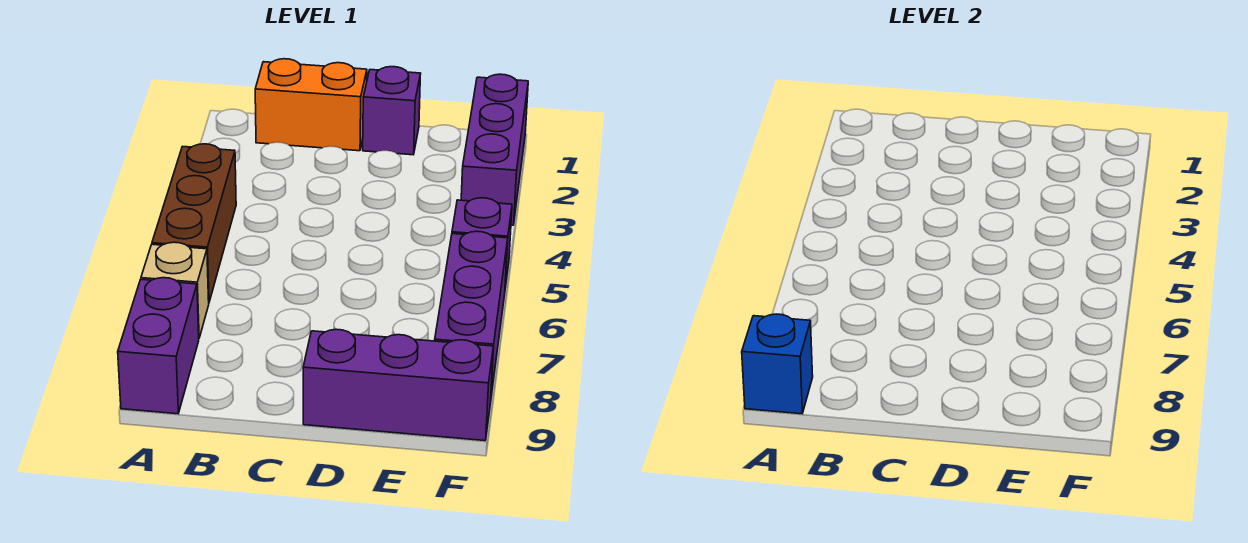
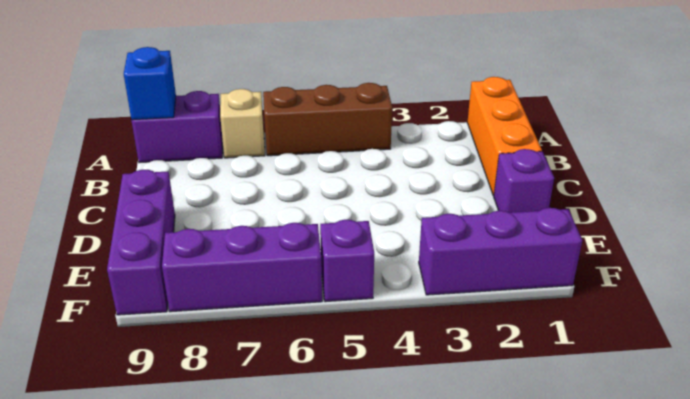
orange brick B1:C1 level 1 -> orange brick A1:C1 level 1

